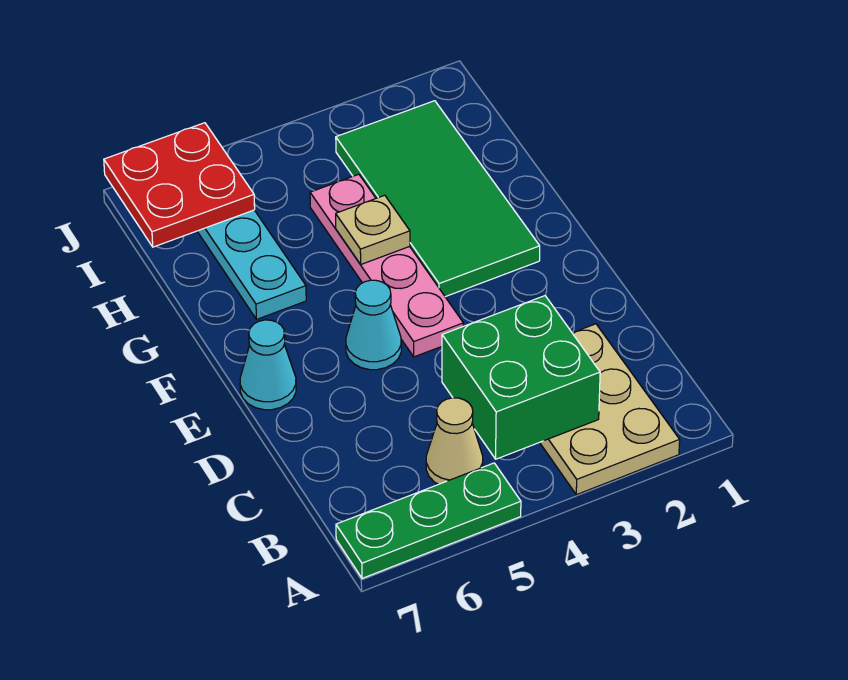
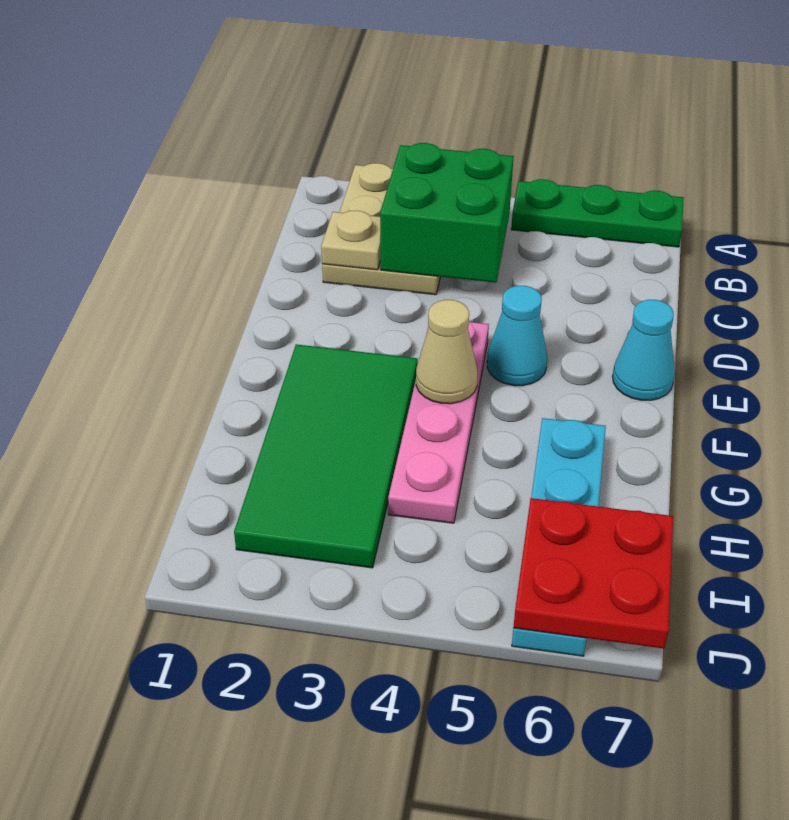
tan cone B5 level 1 -> tan cone F4 level 2
tan plate G4 level 2 -> tan plate C2 level 2

